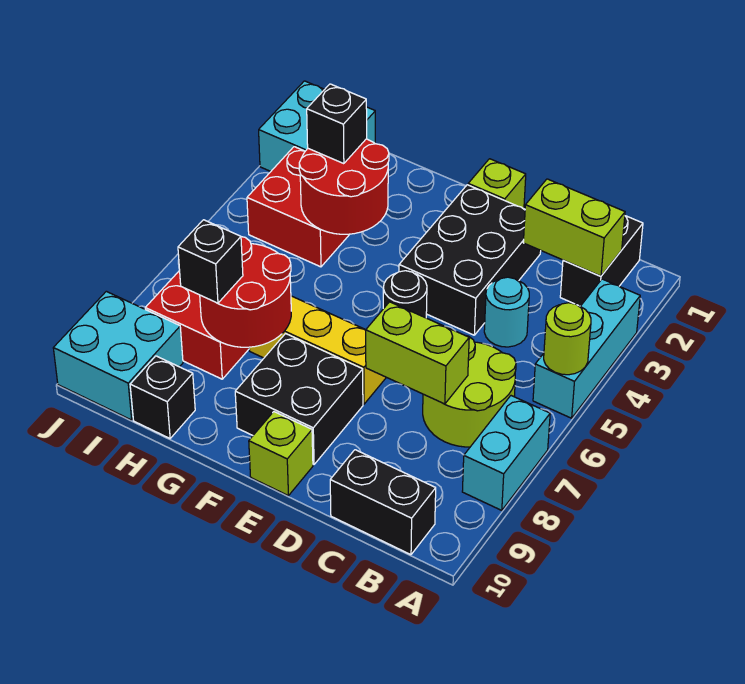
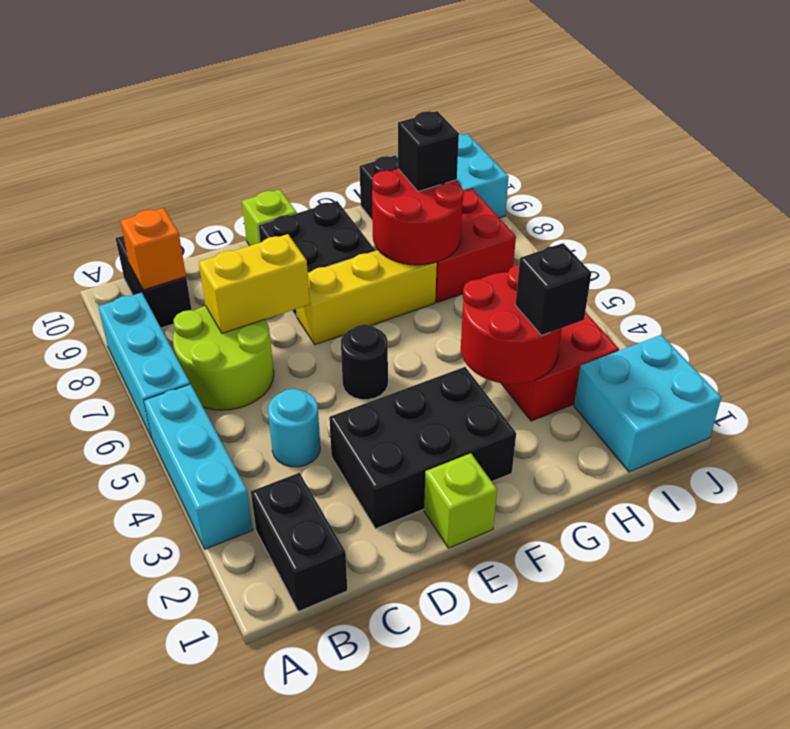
lime round brick A5 level 2 -> none
cyan brick A7:A8 level 1 -> cyan brick A6:A8 level 1
lime brick B2:C2 level 2 -> none
none -> orange brick B9 level 2
black brick B10:C10 level 1 -> black brick B9:B10 level 1
lime brick C7:D7 level 2 -> yellow brick C7:D7 level 2
black brick D2:E4 level 1 -> black brick D2:F3 level 1

